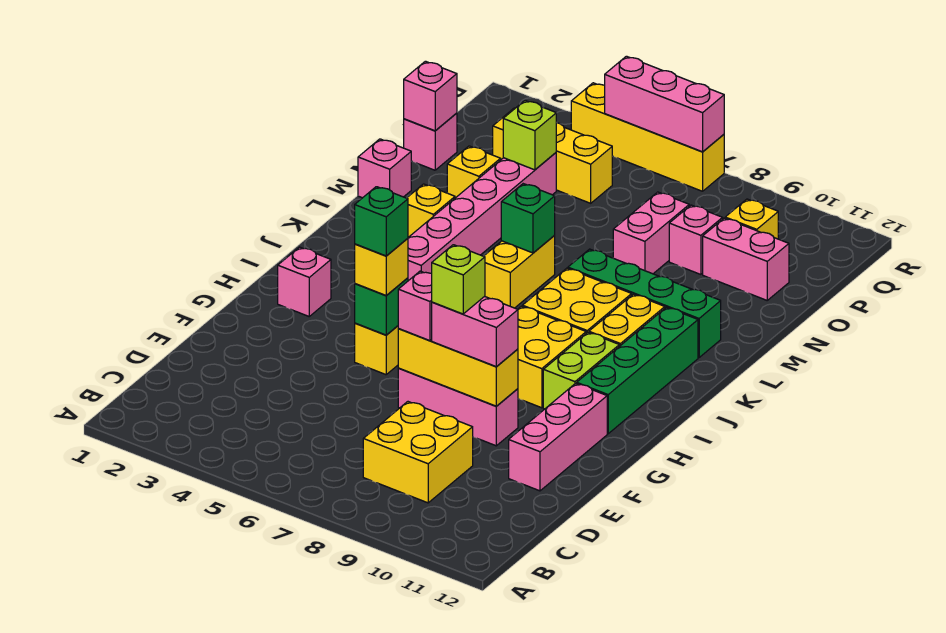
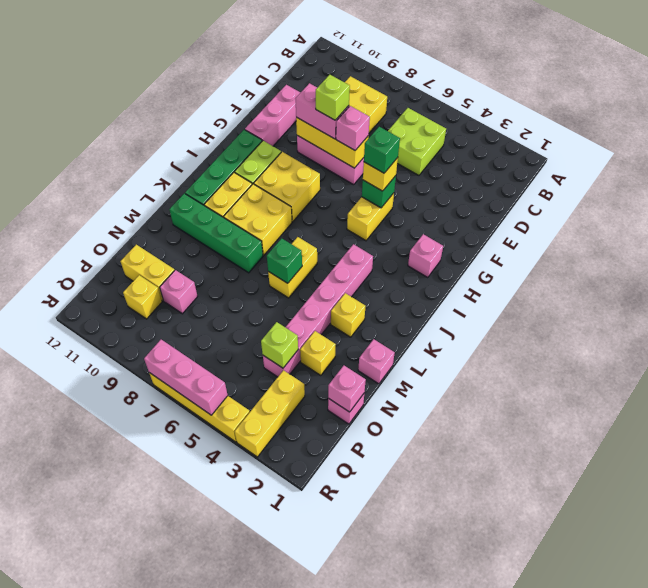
none -> lime brick C5:D6 level 1
pink brick N8:O8 level 1 -> none
pink brick O10:O11 level 1 -> yellow brick O10:O11 level 1
yellow brick P3:P5 level 1 -> yellow brick P3:R3 level 1

